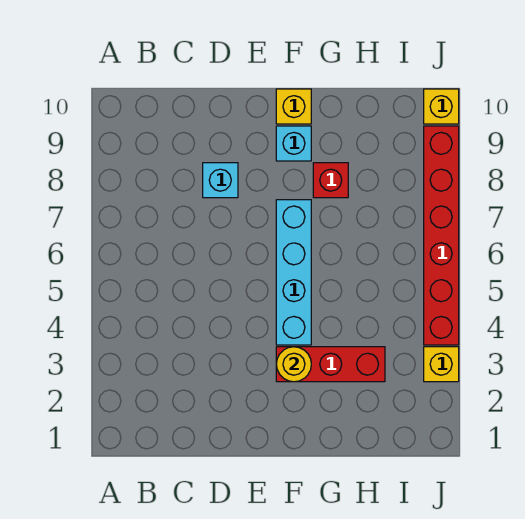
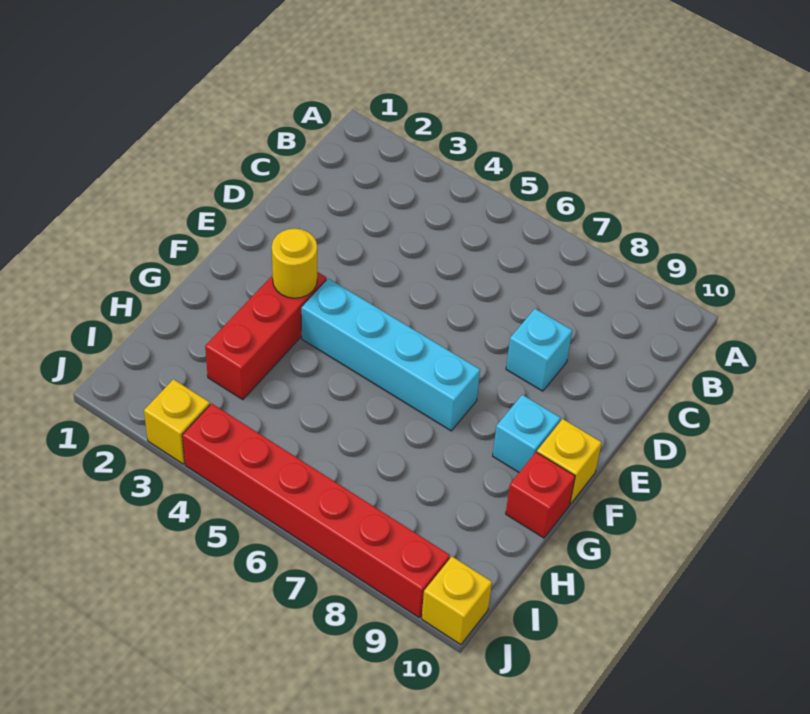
red brick G8 level 1 -> red brick G10 level 1

